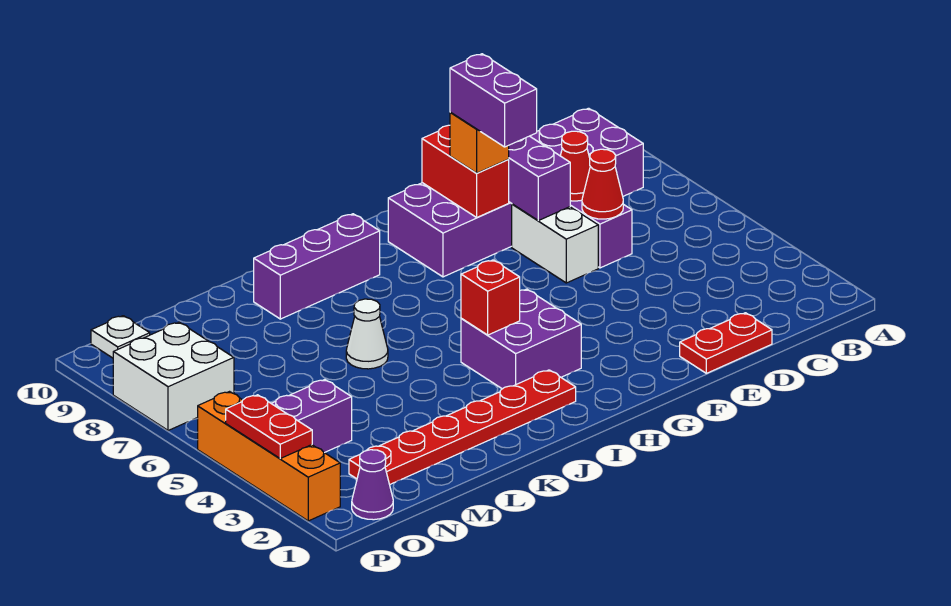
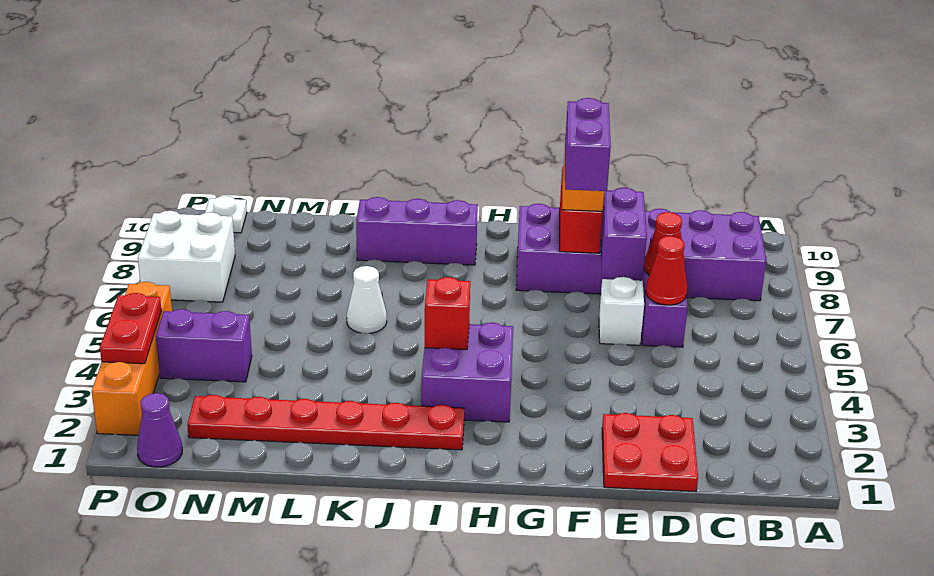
red plate D1:E1 level 1 -> red plate D1:E2 level 1
white brick E6:E7 level 1 -> white brick E6 level 1

